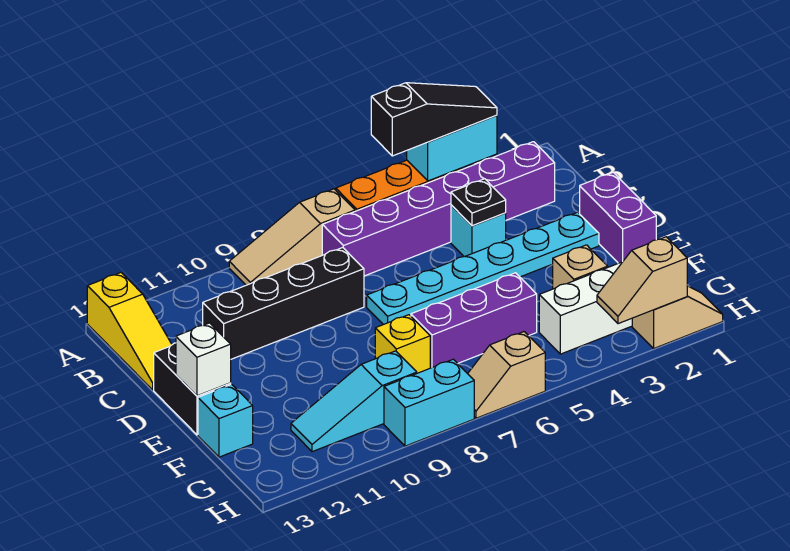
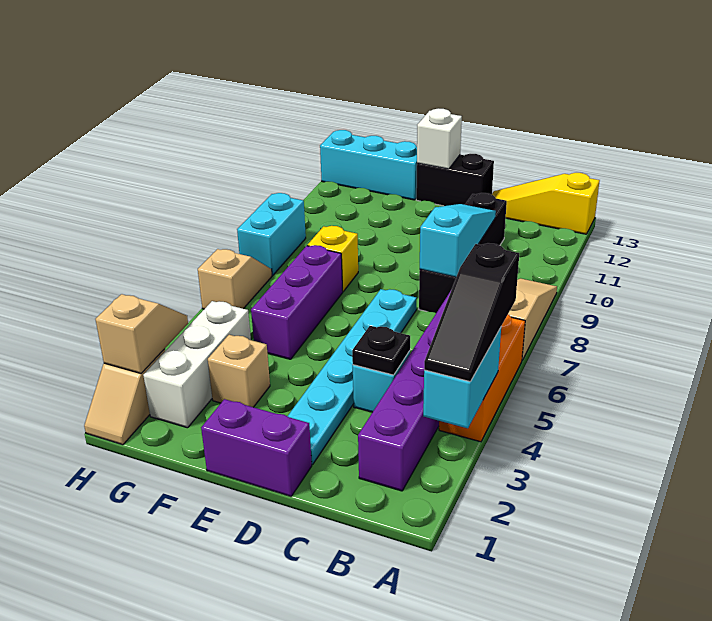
cyan brick F13 level 1 -> cyan brick F13:H13 level 1
cyan slope G9:G11 level 1 top 9 -> cyan slope C8:C10 level 2 top 8

